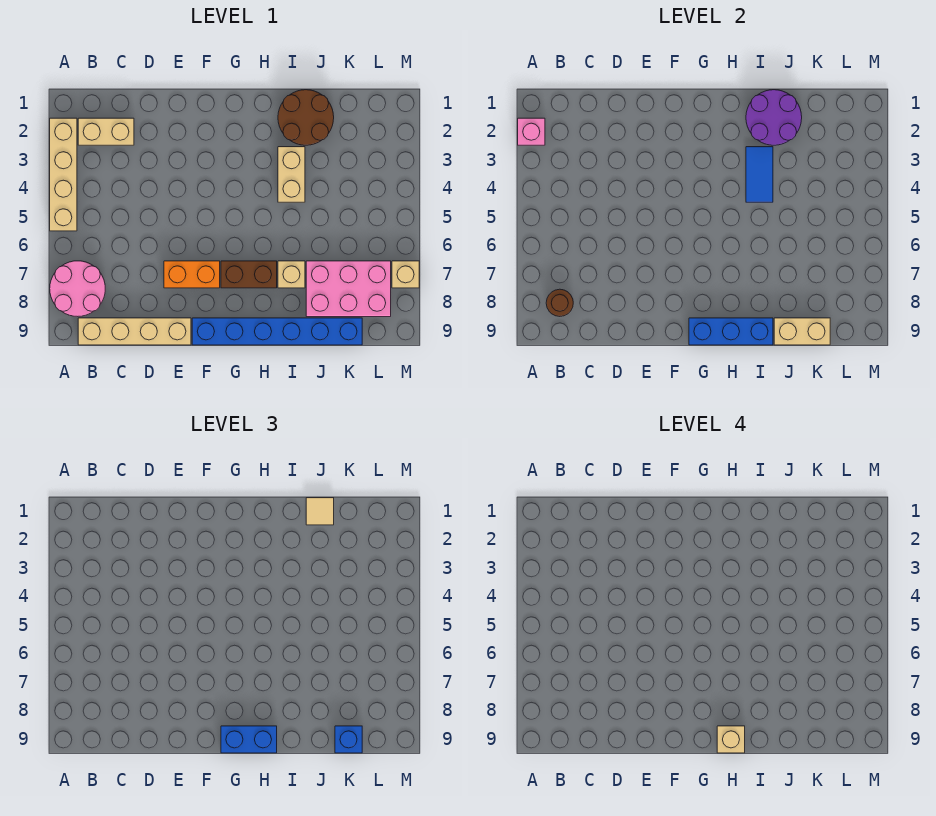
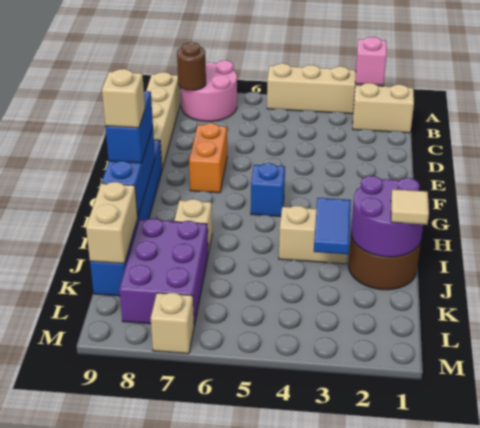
tan brick B2:C2 level 1 -> tan brick B1:B2 level 1
brown brick G7:H7 level 1 -> none
blue tile I3:I4 level 2 -> blue tile I3:J3 level 2
pink brick J7:L8 level 1 -> purple brick J7:L8 level 1
blue brick K9 level 3 -> blue brick G5 level 1

